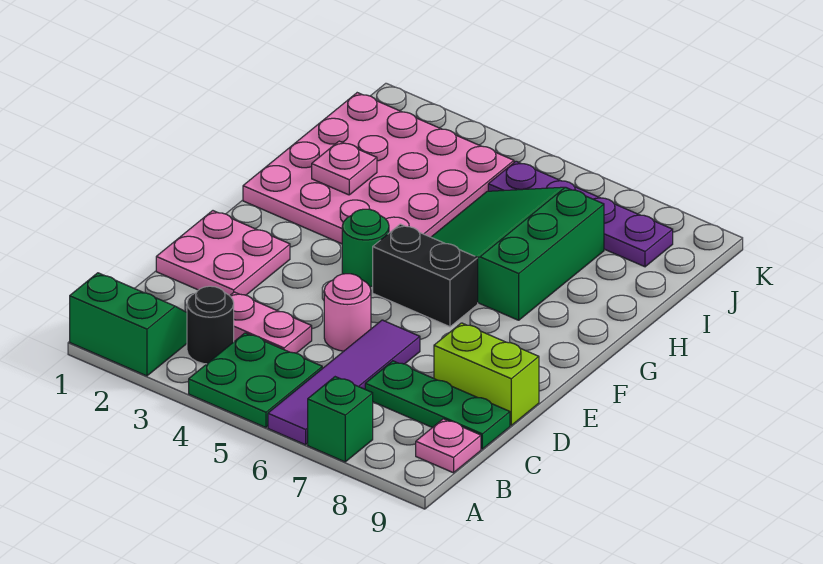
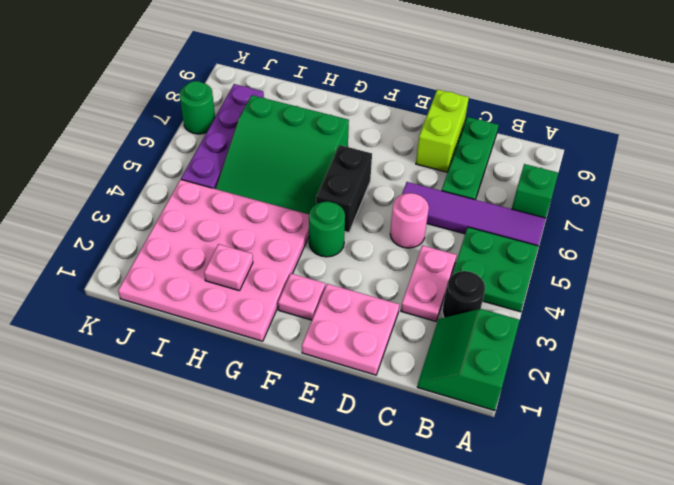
pink plate B9 level 1 -> pink plate F2 level 1
none -> green round brick K7 level 1

